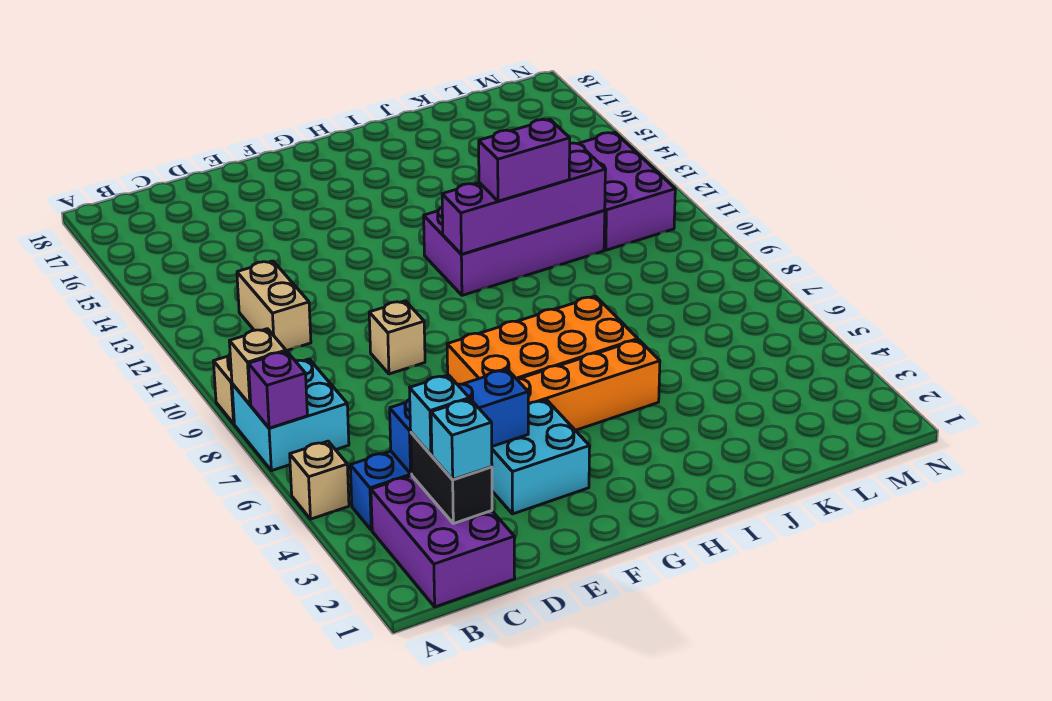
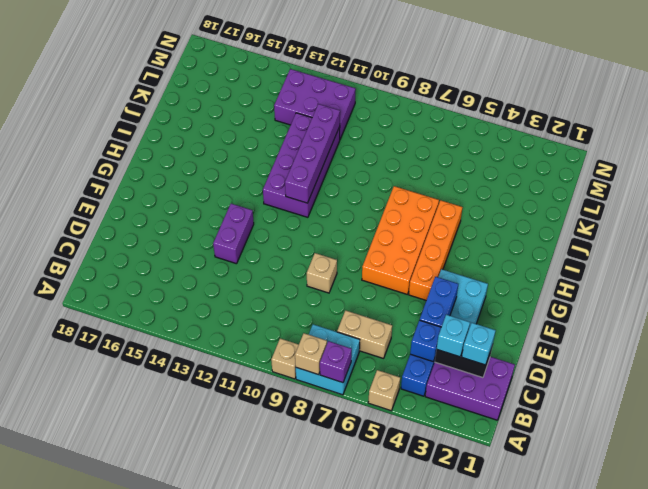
tan brick C11:C12 level 1 -> tan brick C6:C7 level 1
purple brick I11:J11 level 3 -> purple brick E13:F13 level 1

